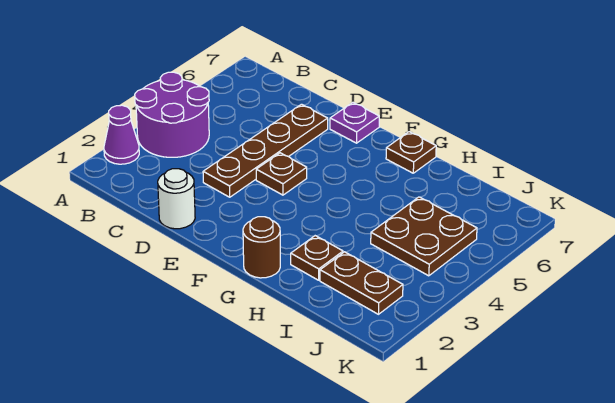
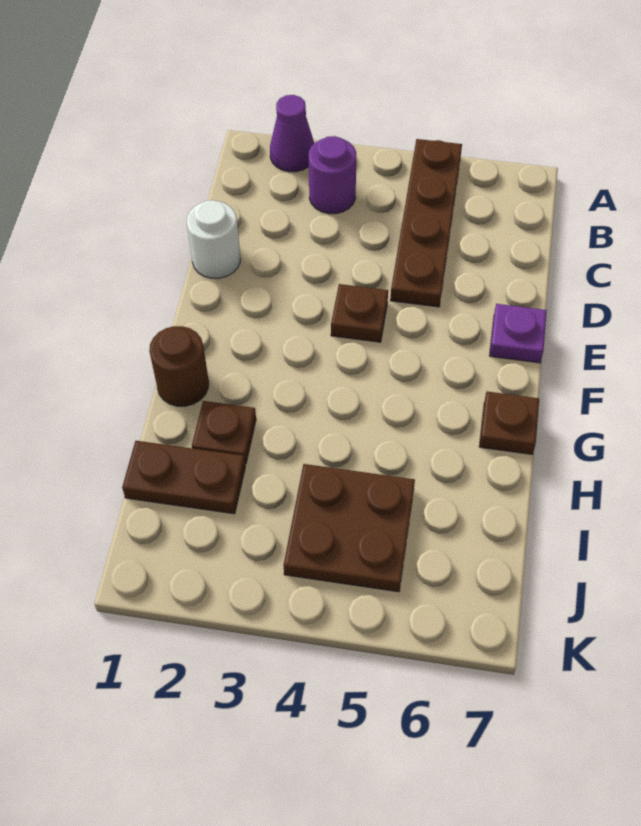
purple round brick A3:B4 level 1 -> purple round brick B3 level 1
brown plate D3:D6 level 1 -> brown plate A5:D5 level 1
brown plate I2:J2 level 1 -> brown plate I1:I2 level 1

